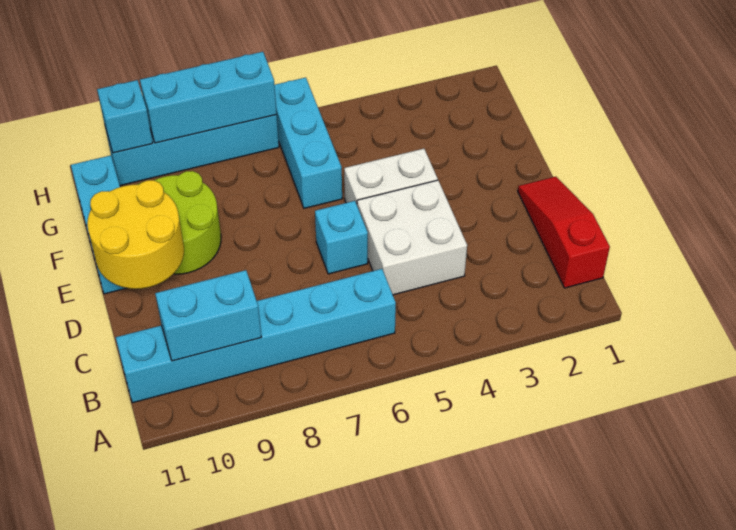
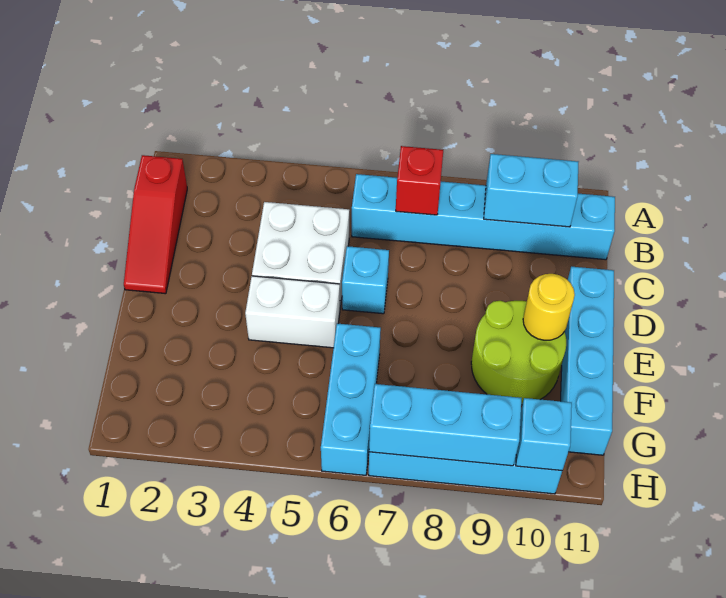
none -> red brick B7 level 2
yellow round brick D10:E11 level 2 -> yellow round brick E10 level 2
cyan brick E11:G11 level 1 -> cyan brick D11:G11 level 1

